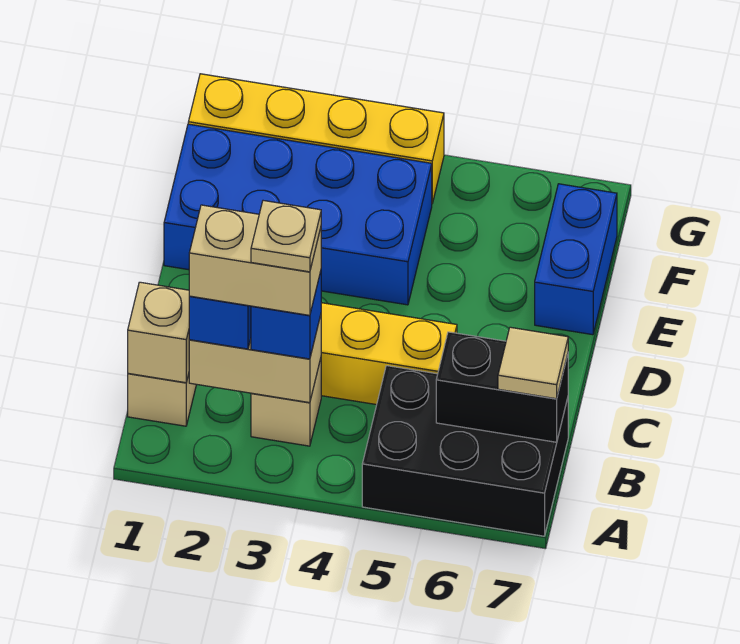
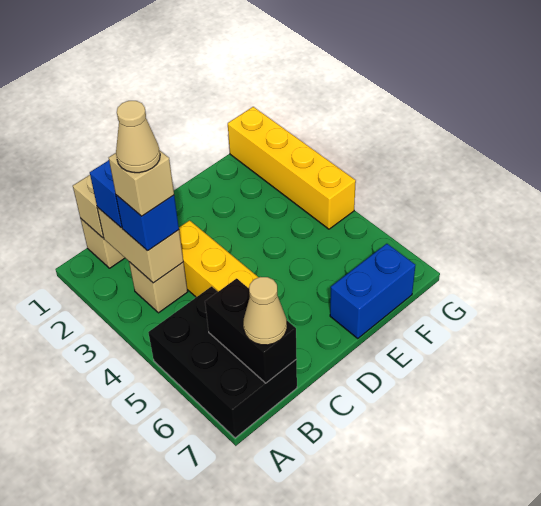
tan brick B2:B3 level 4 -> tan brick B3 level 4
tan plate B3 level 5 -> tan cone B3 level 5
tan tile B7 level 3 -> tan cone B7 level 3
blue brick E1:F4 level 1 -> none

